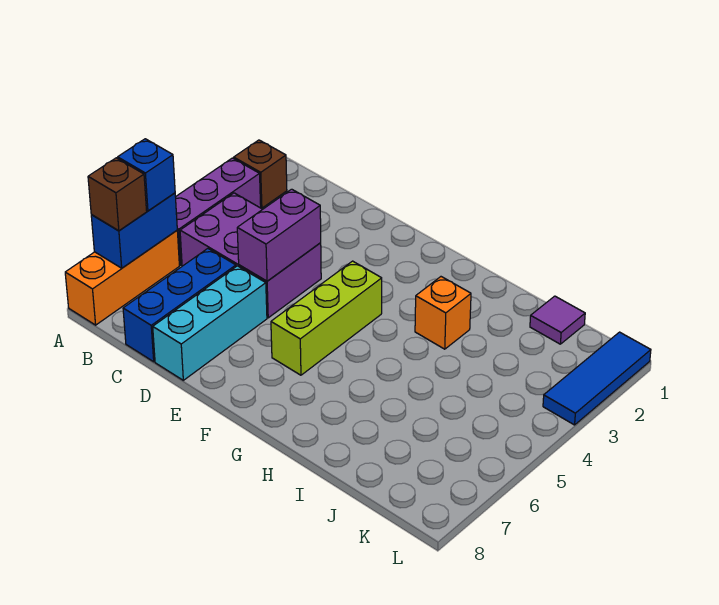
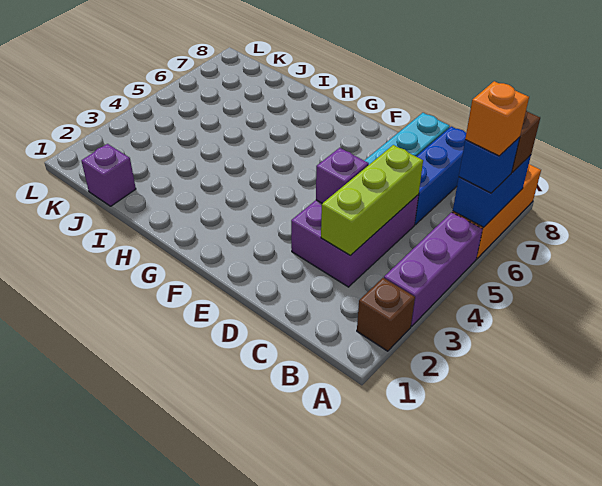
purple brick B4:D5 level 1 -> purple brick C3:D5 level 1
purple brick D4:D5 level 2 -> purple brick D4 level 2
lime brick F4:F6 level 1 -> lime brick C3:C5 level 2
orange brick H3 level 1 -> orange brick A6 level 4
purple tile J1 level 1 -> purple brick J1 level 1
blue tile L1:L3 level 1 -> none

